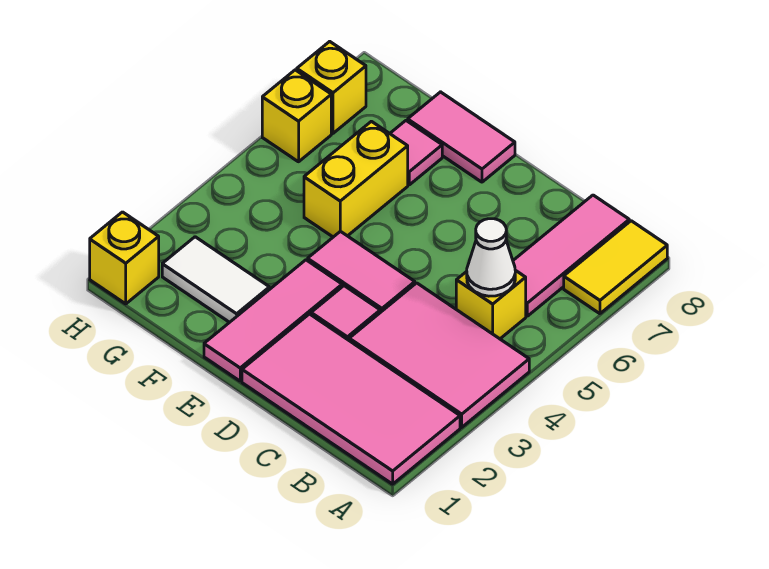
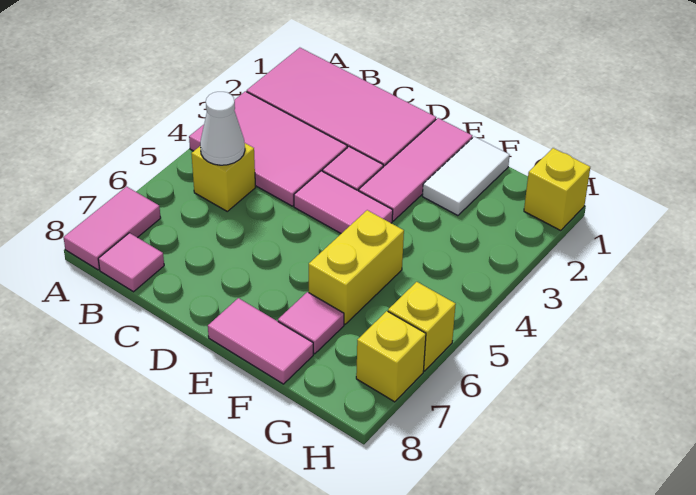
yellow tile A7:A8 level 1 -> pink tile A7:A8 level 1
pink tile B6:B8 level 1 -> pink tile B8 level 1
white tile F2:G2 level 1 -> white tile F1:F2 level 1

